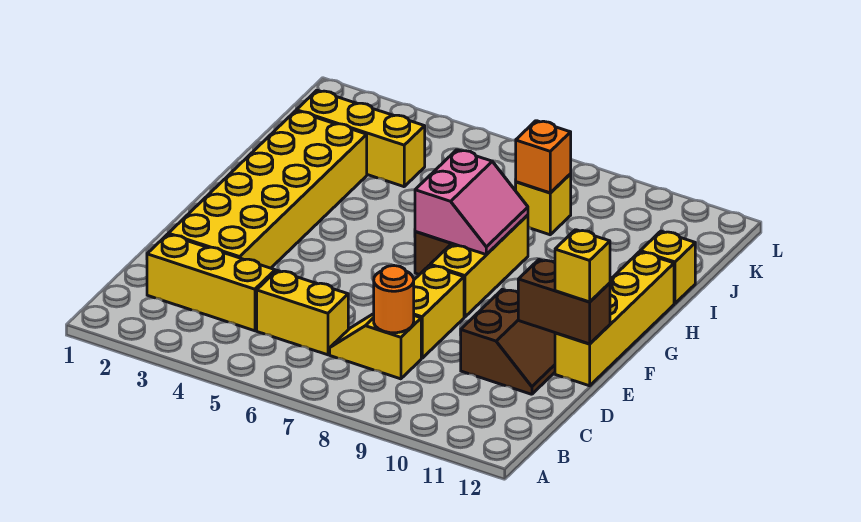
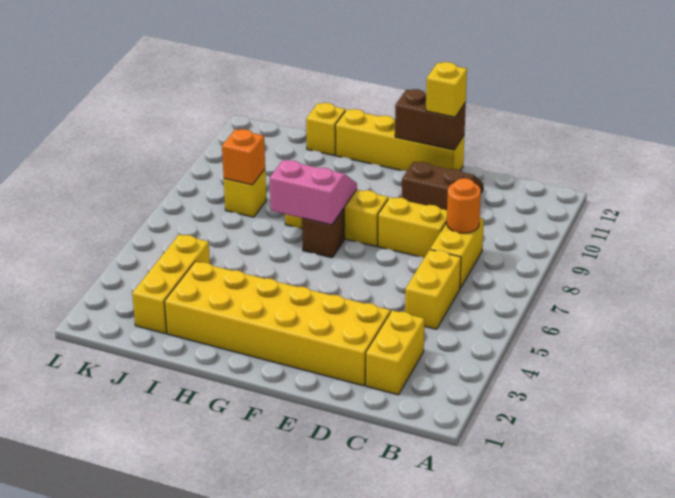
yellow brick C2:C4 level 1 -> yellow brick C2:C3 level 1
yellow slope C7:C8 level 1 top 8 -> yellow brick C7:C8 level 1
brown brick E11:E12 level 2 -> brown brick E12:F12 level 2

